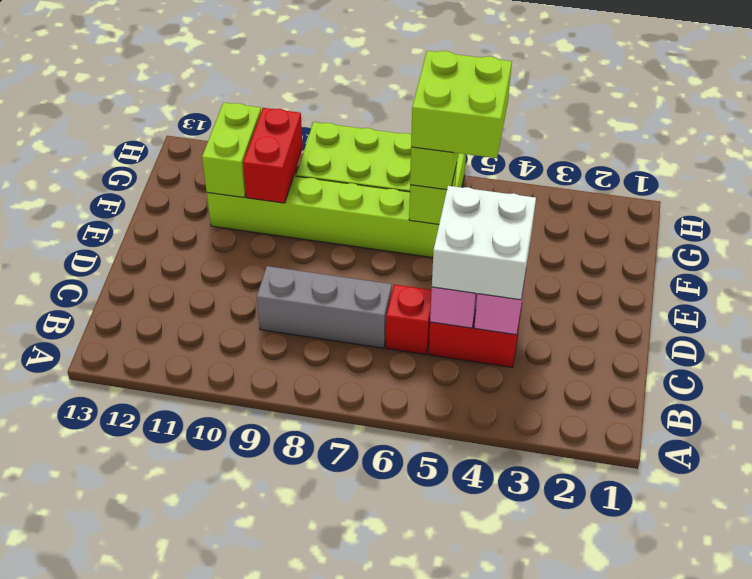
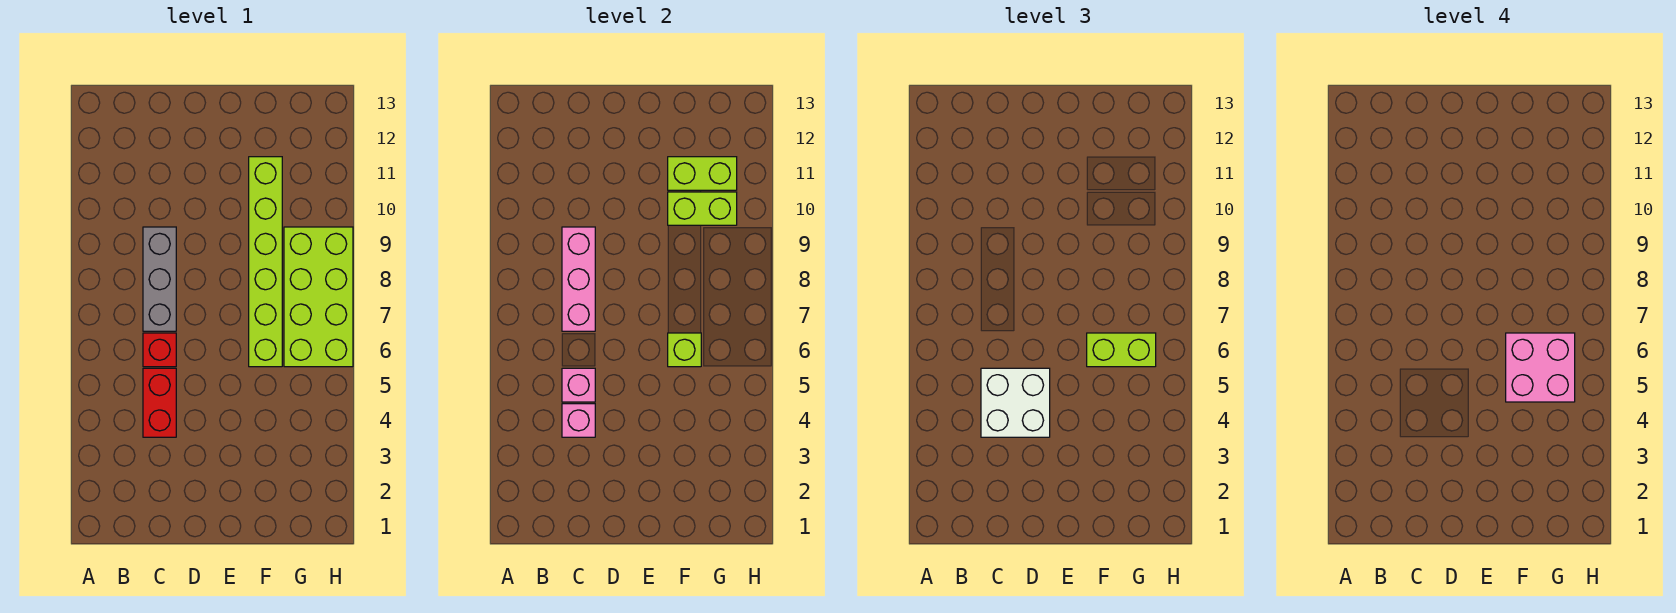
none -> pink brick C7:C9 level 2
lime brick F5:G6 level 4 -> pink brick F5:G6 level 4
red brick F10:G10 level 2 -> lime brick F10:G10 level 2

